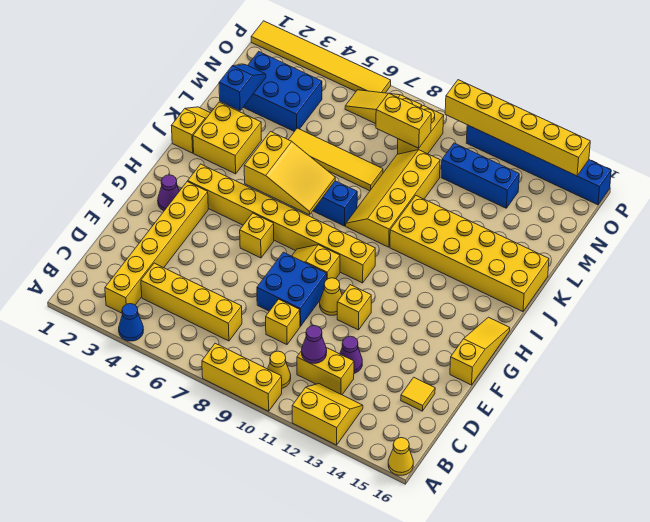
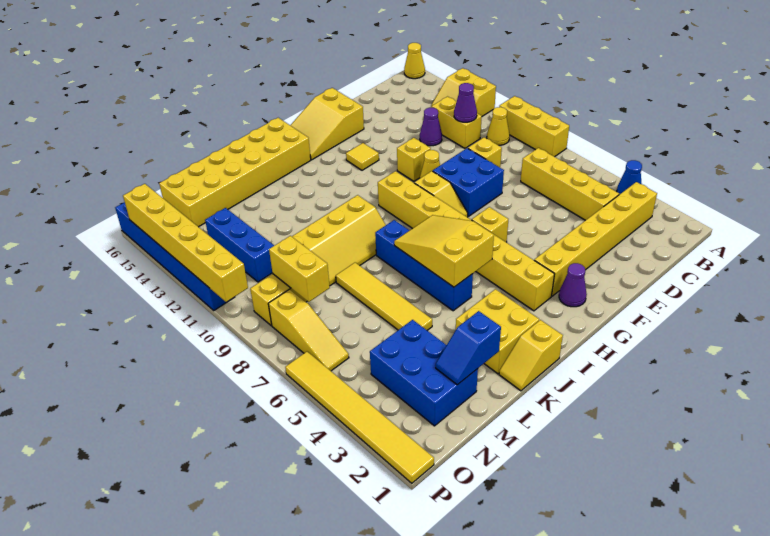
yellow tile D15 level 1 -> yellow tile G13 level 1
yellow slope F16:H16 level 1 top F -> yellow slope F15:H16 level 1 top F
yellow brick J11:K16 level 1 -> yellow brick I15:N16 level 1

